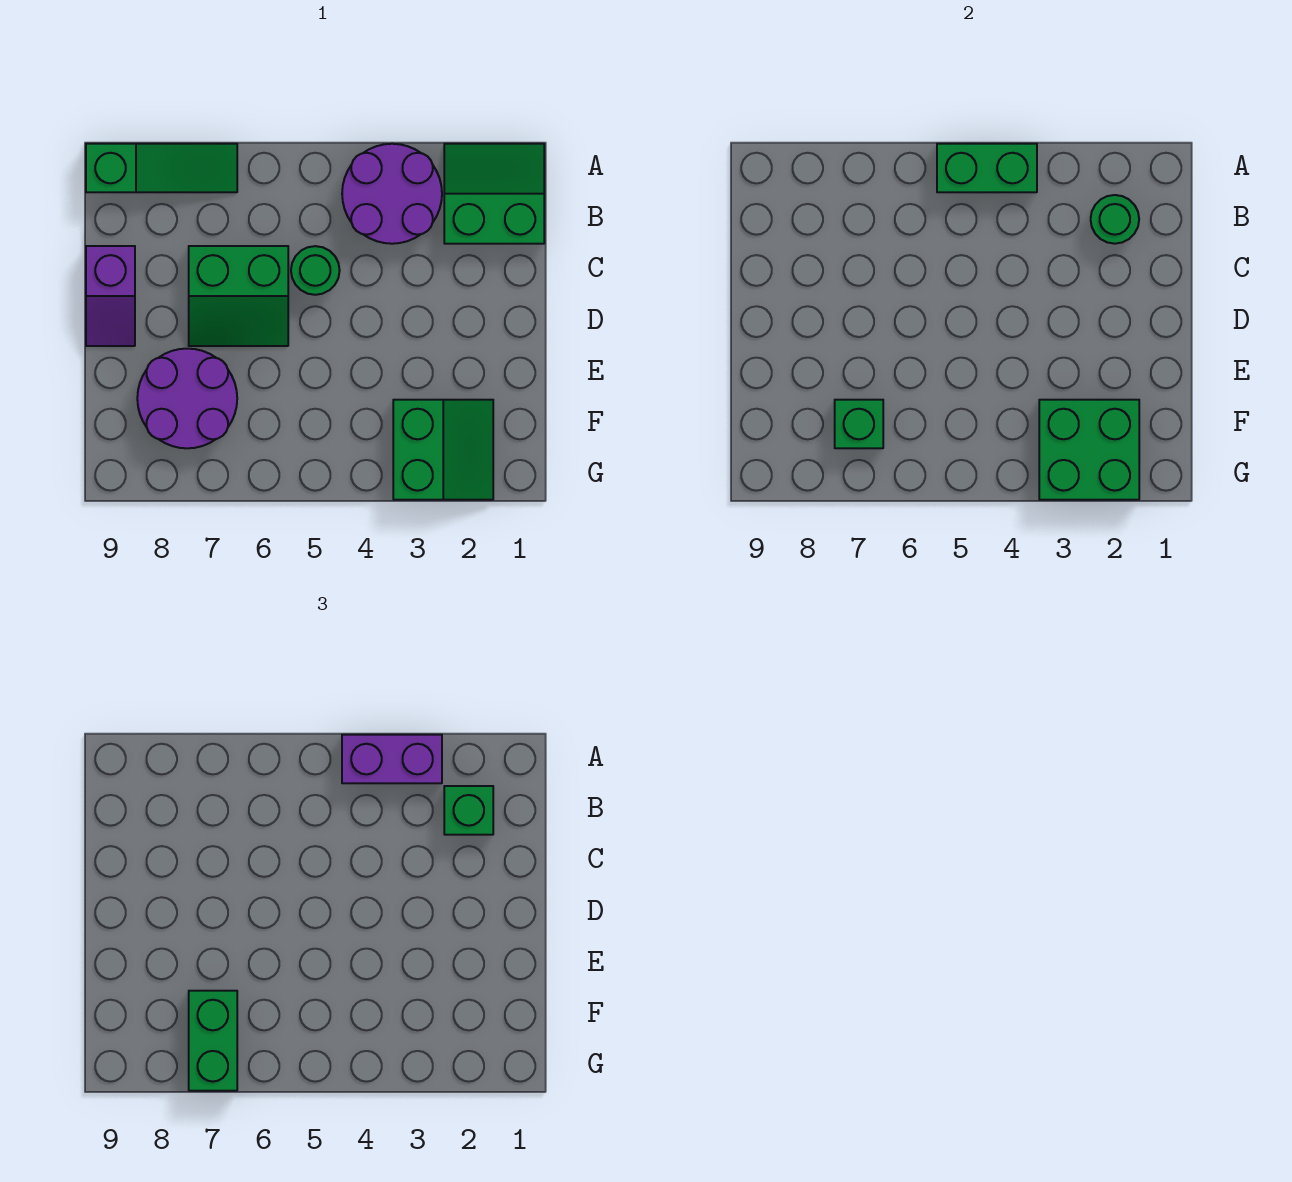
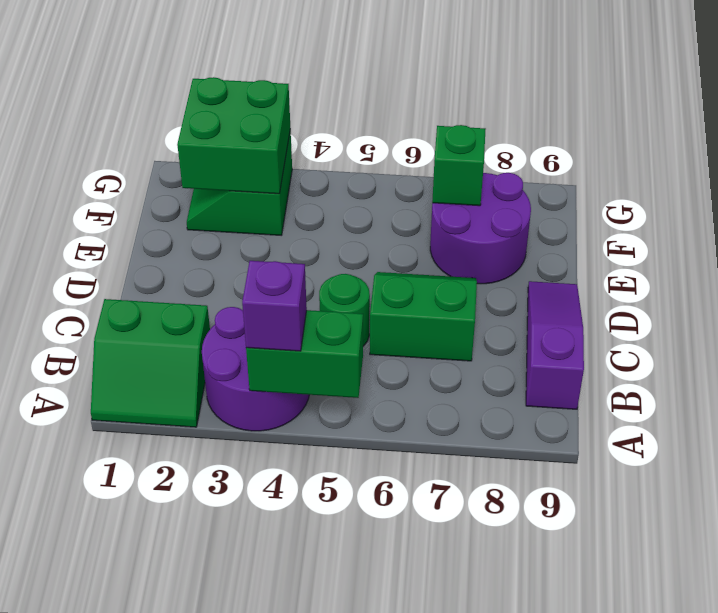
purple brick A3:A4 level 3 -> purple brick A4 level 3
green slope A7:A9 level 1 top 9 -> none
green round brick B2 level 2 -> none
green brick B2 level 3 -> none
purple slope C9:D9 level 1 top C -> purple slope B9:D9 level 1 top B
green brick F7:G7 level 3 -> none

